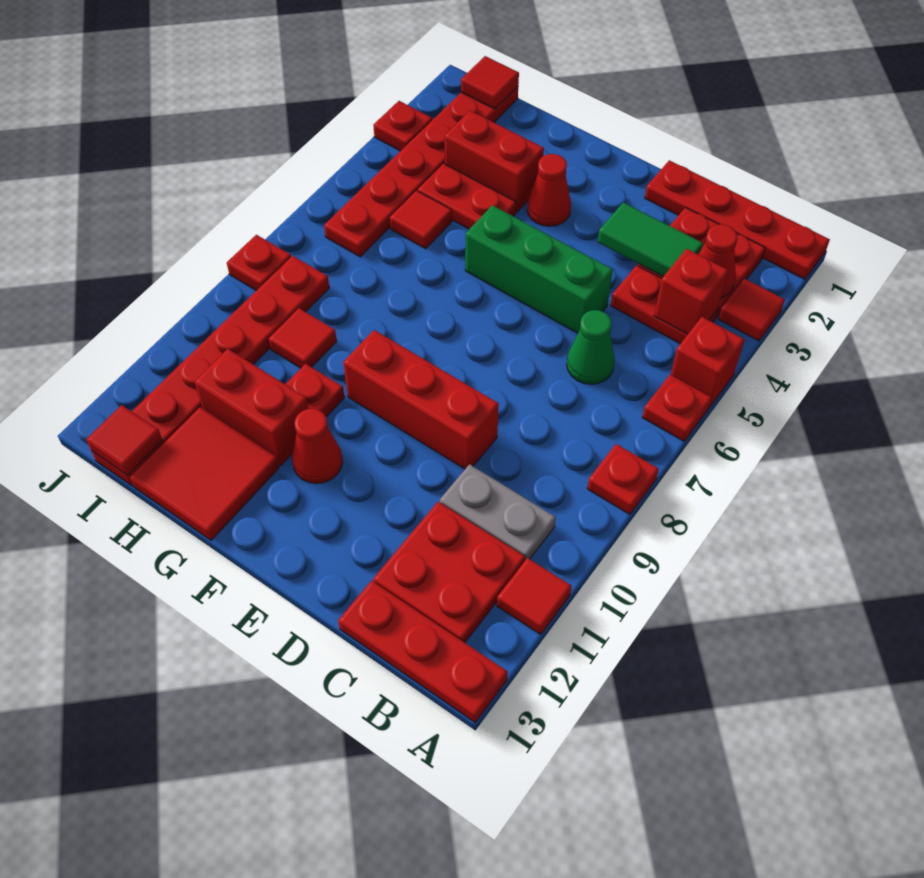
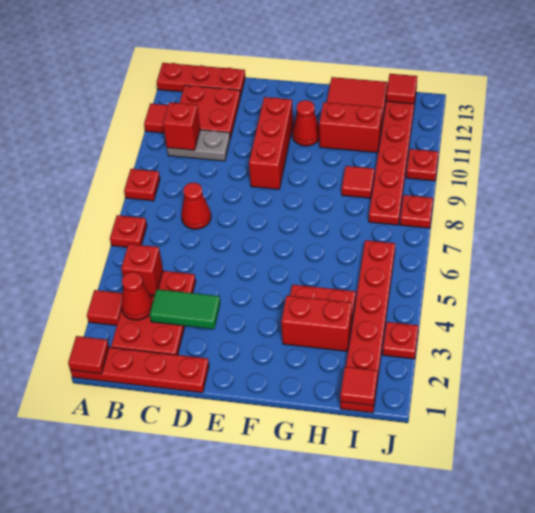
red brick A5 level 1 -> red brick B10 level 2
green cone C6 level 1 -> none
green brick D5:F5 level 1 -> none
red brick D9:F9 level 1 -> red brick E9:E11 level 1
red cone F3 level 1 -> red cone C7 level 1
red plate G10 level 1 -> red plate J10 level 1
red tile H5 level 1 -> red tile A1 level 2

